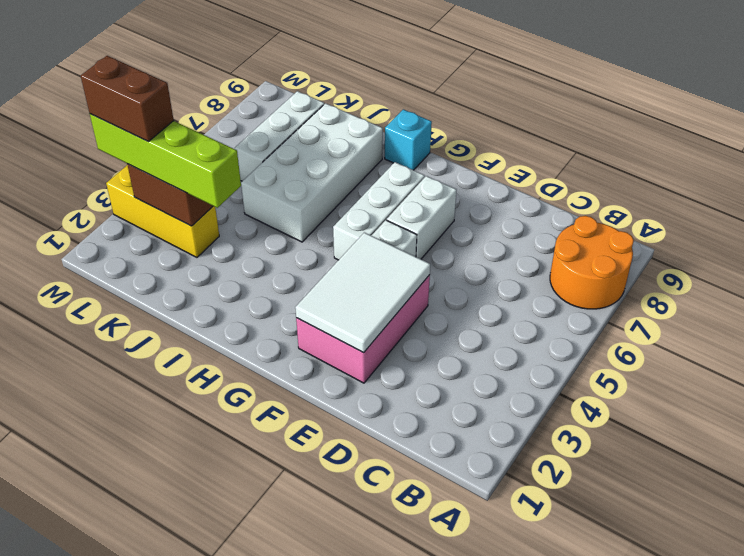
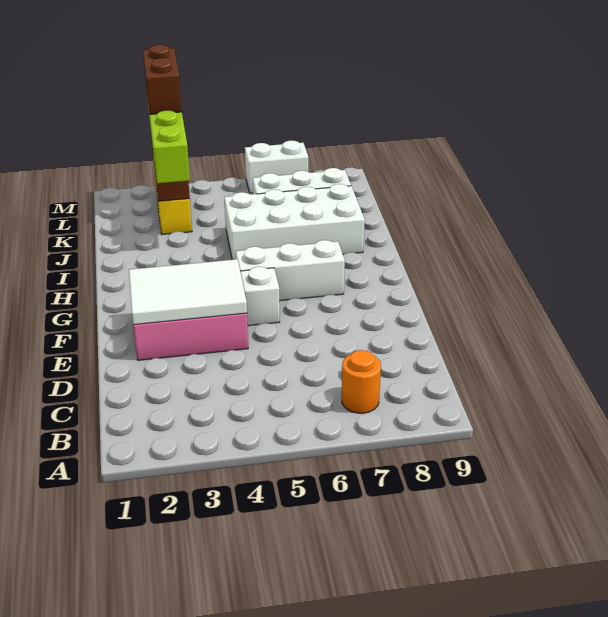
orange round brick A7:B8 level 1 -> orange round brick B7 level 1
white brick F6:F7 level 1 -> white brick M6:M7 level 1
cyan brick H9 level 1 -> none

